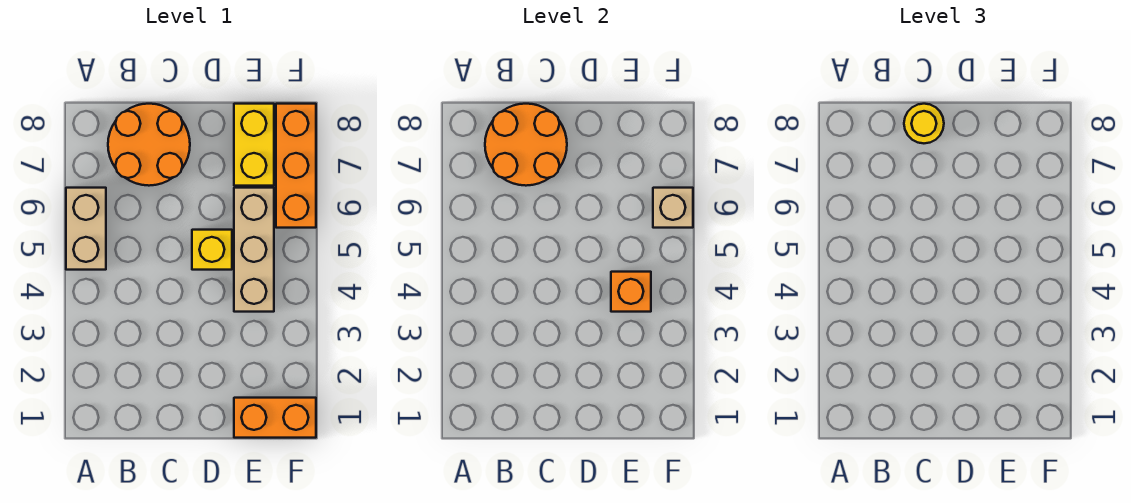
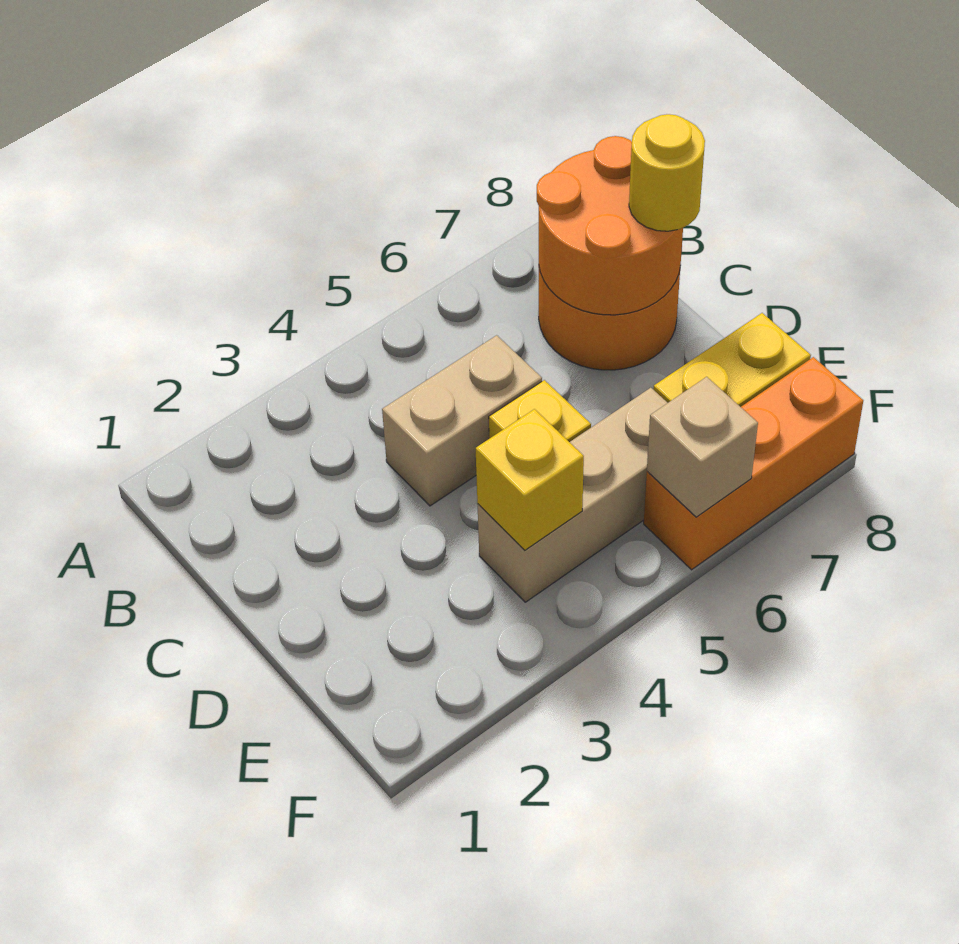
tan brick A5:A6 level 1 -> tan brick C4:C5 level 1
orange brick E1:F1 level 1 -> none
orange brick E4 level 2 -> yellow brick E4 level 2

